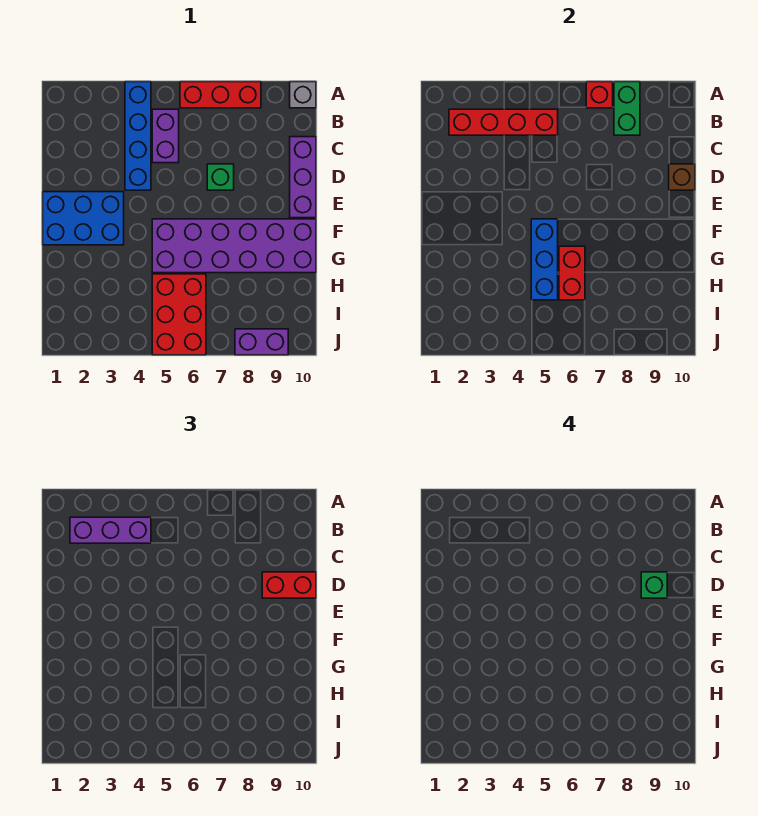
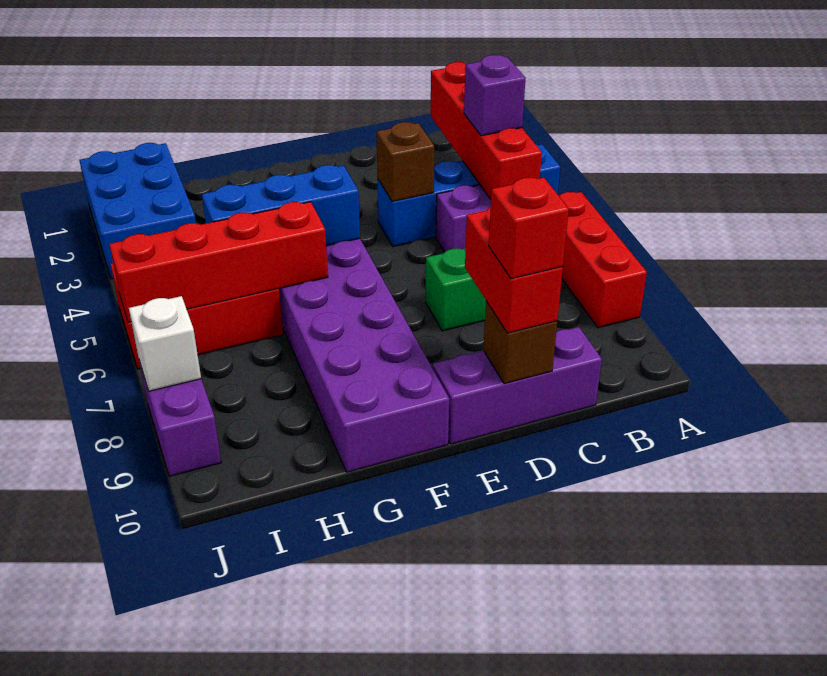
red brick A7 level 2 -> red brick D10 level 4
green brick A8:B8 level 2 -> none
grey brick A10 level 1 -> none
purple brick B2:B4 level 3 -> purple brick B4 level 3
none -> brown brick D4 level 2
green brick D9 level 4 -> none
blue brick E1:F3 level 1 -> blue brick I1:J3 level 1
red brick G6:H6 level 2 -> red brick G6:J6 level 2
none -> white brick J8 level 2

